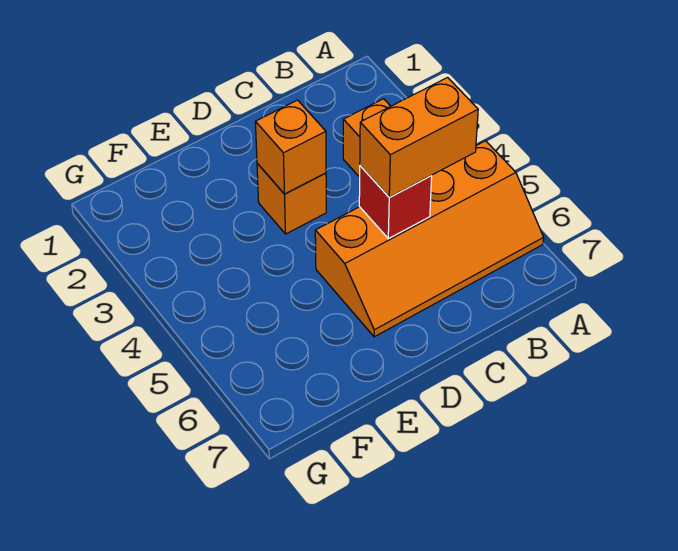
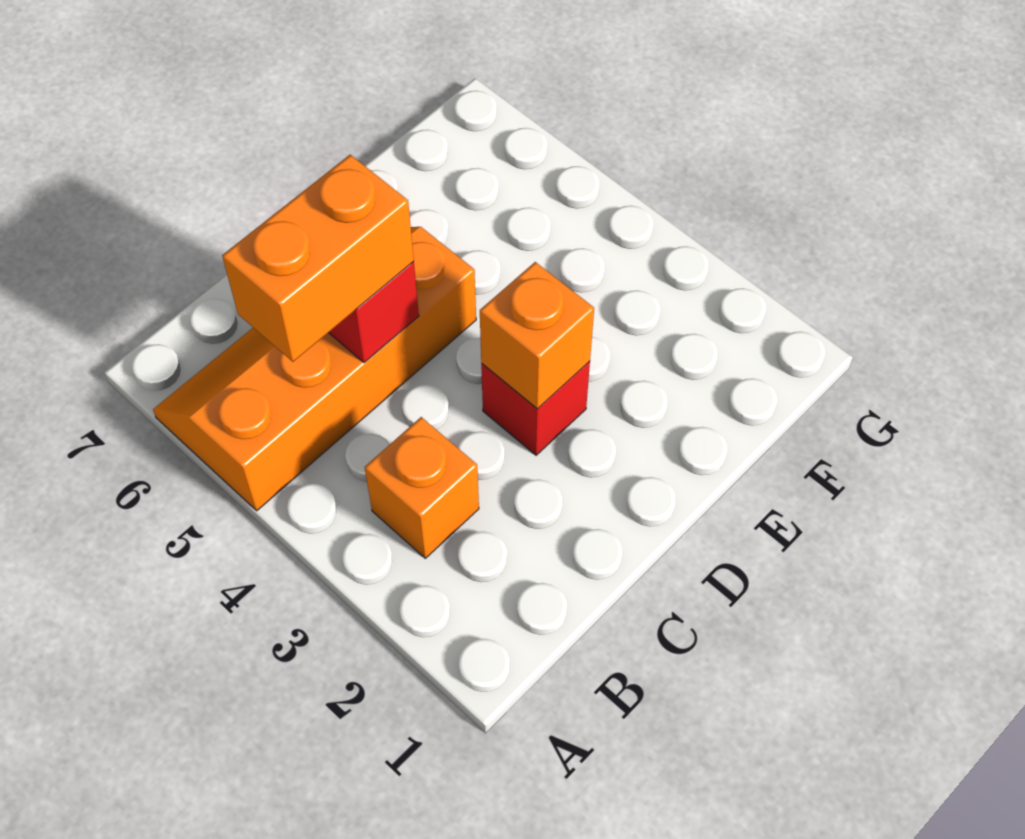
orange brick D3 level 1 -> red brick D3 level 1

